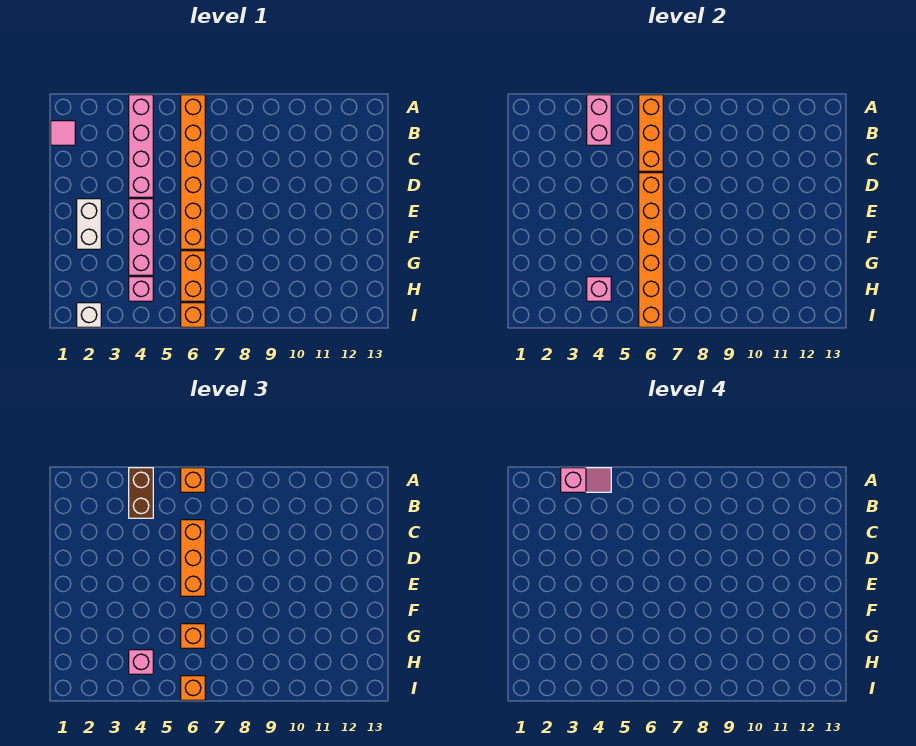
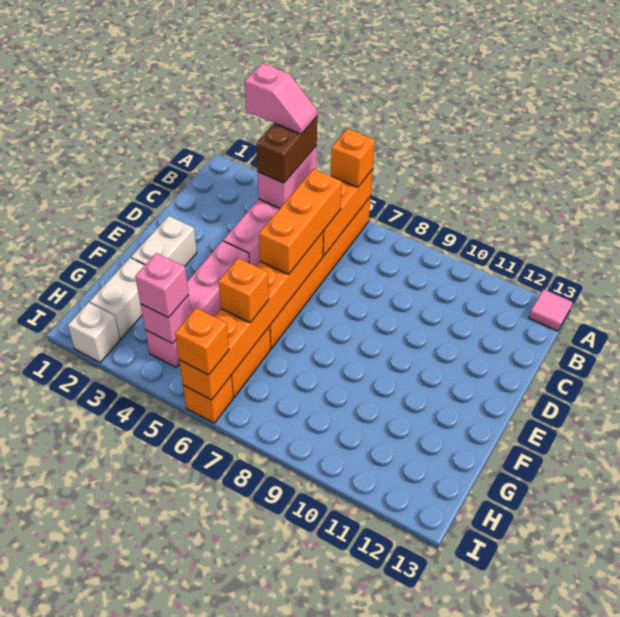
pink tile B1 level 1 -> pink tile A13 level 1
none -> white brick G2:H2 level 1

